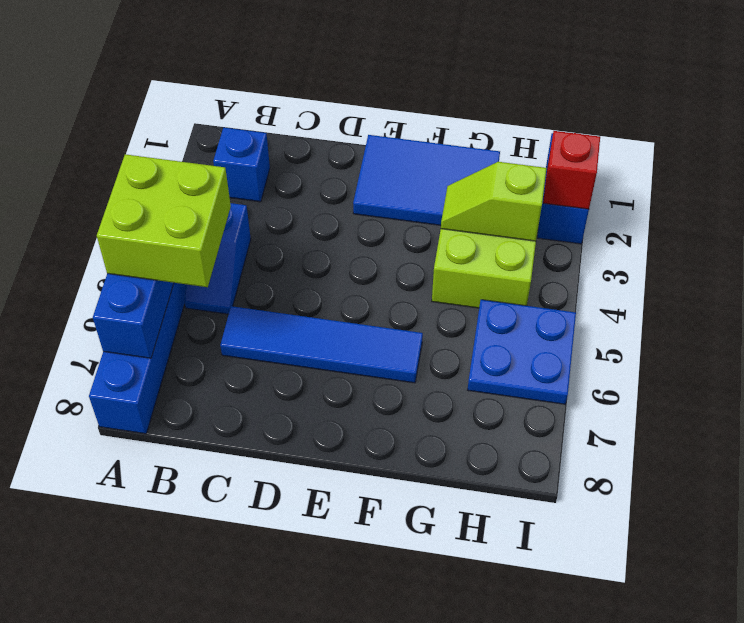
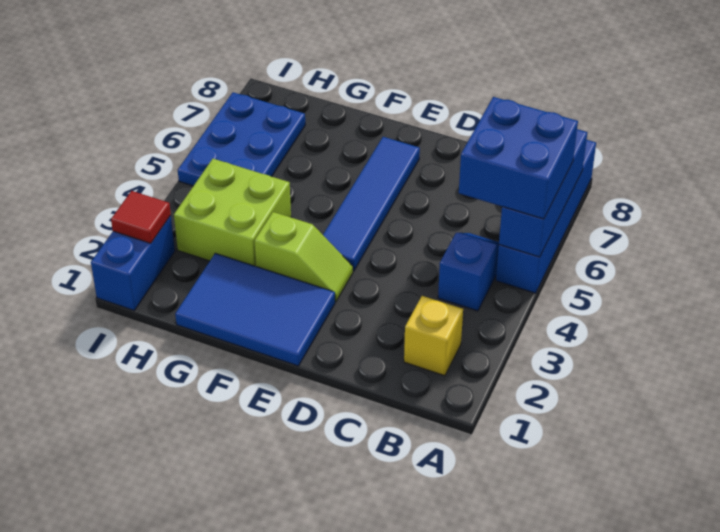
lime brick A5:B6 level 3 -> blue brick A5:B6 level 3
blue brick B2 level 1 -> yellow brick B2 level 1
blue tile C6:F6 level 1 -> blue tile E4:E7 level 1
lime slope G3:H3 level 2 top H -> lime slope E3:F3 level 1 top F
blue plate H5:I6 level 1 -> blue plate H5:I7 level 1
red brick I2 level 2 -> red tile I2 level 2

